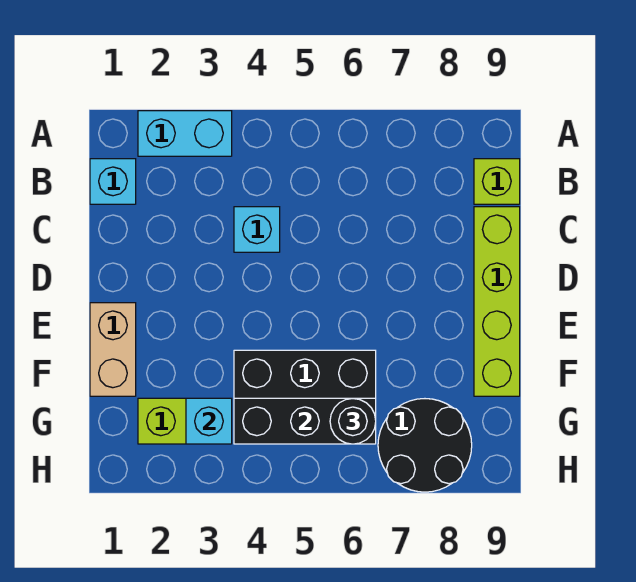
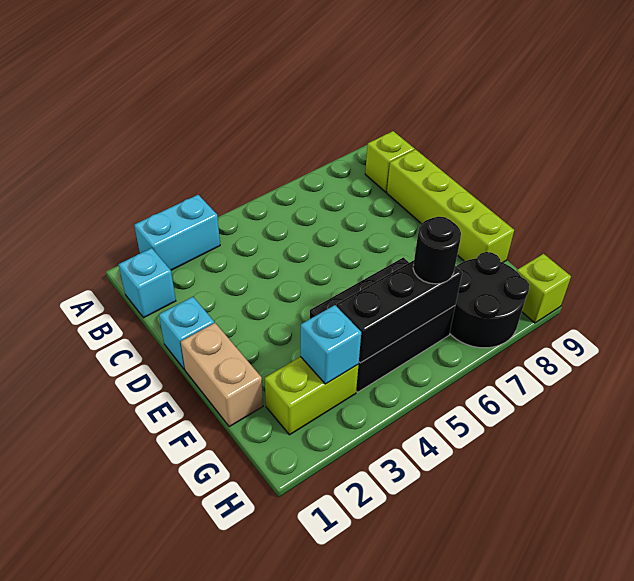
cyan brick C4 level 1 -> cyan brick D1 level 1
none -> lime brick H9 level 1

